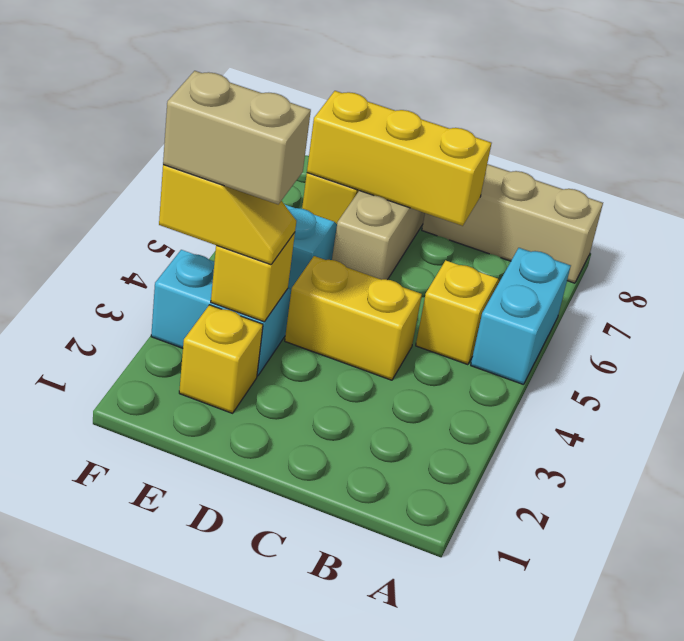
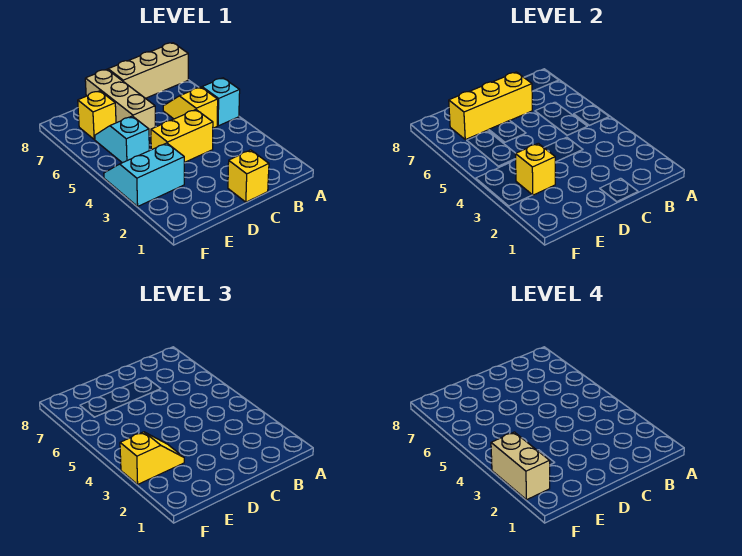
cyan brick A5:A6 level 1 -> cyan brick A5 level 1
yellow brick E2 level 1 -> yellow brick C1 level 1
tan brick E3:F3 level 4 -> tan brick F2:F3 level 4

